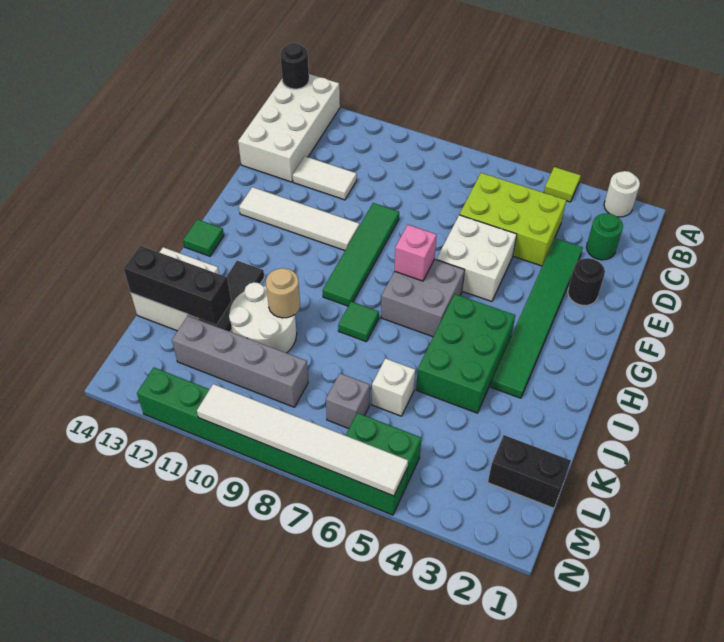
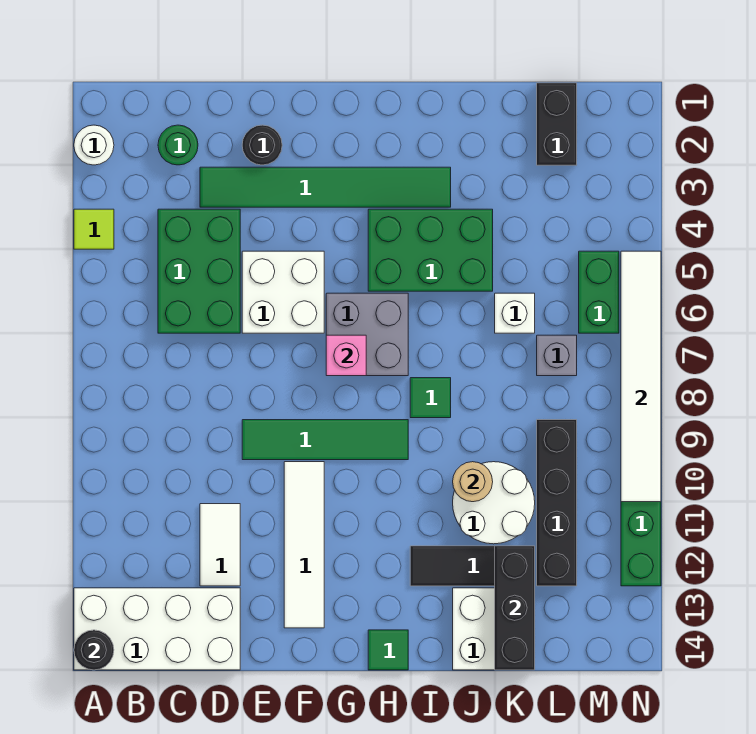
lime brick C4:D6 level 1 -> green brick C4:D6 level 1
grey brick L9:L12 level 1 -> black brick L9:L12 level 1

